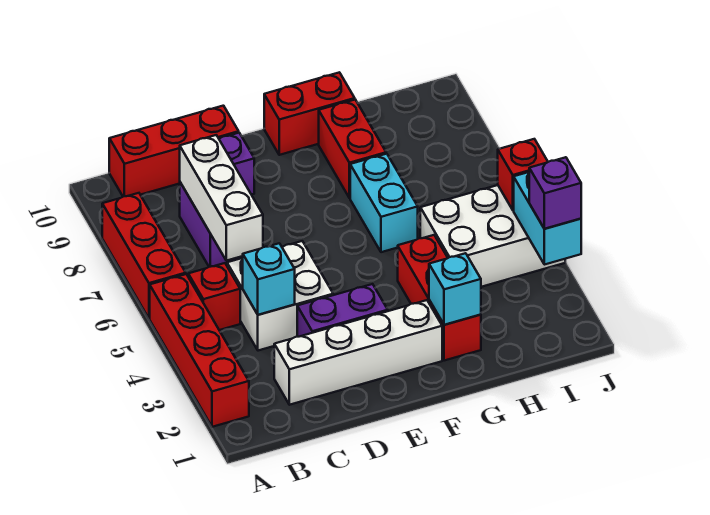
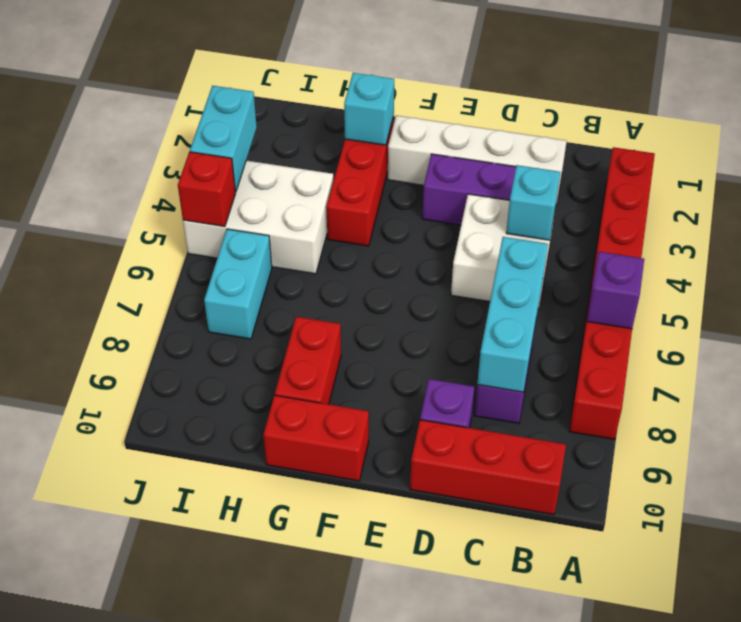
red brick B5 level 1 -> none
white brick C6:C8 level 2 -> cyan brick C6:C8 level 2
cyan brick G6:G7 level 1 -> cyan brick I6:I7 level 1
purple brick J3 level 3 -> purple brick A6 level 2

